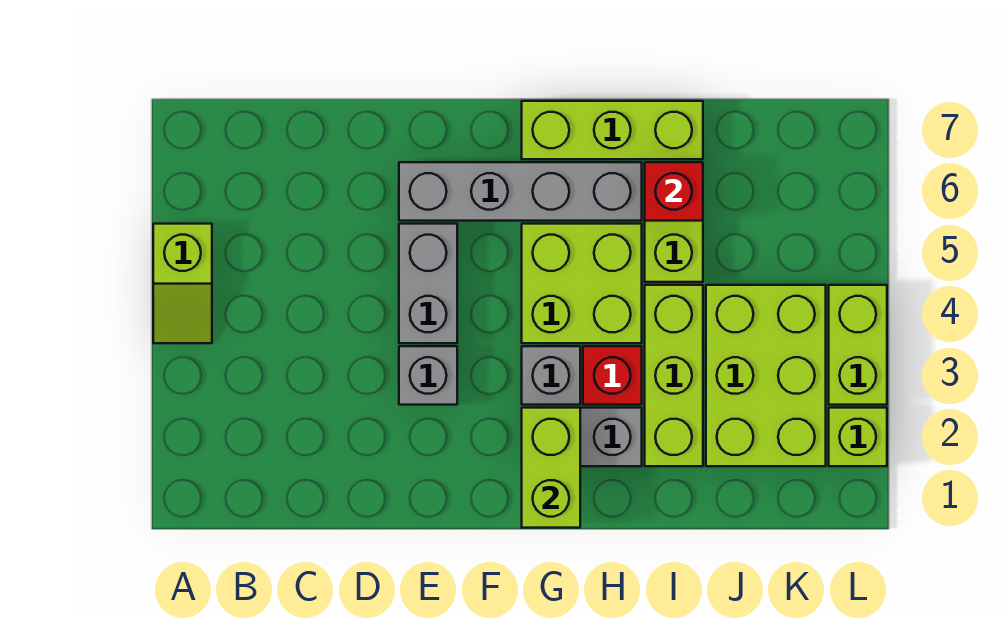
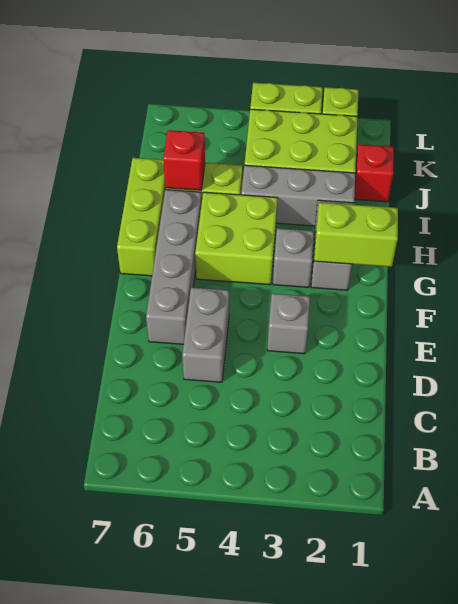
lime slope A4:A5 level 1 top 5 -> none
grey brick E4:E5 level 1 -> grey brick D5:E5 level 1
red brick H3 level 1 -> red brick J1 level 1
lime brick I2:I4 level 1 -> grey brick I2:I4 level 1

